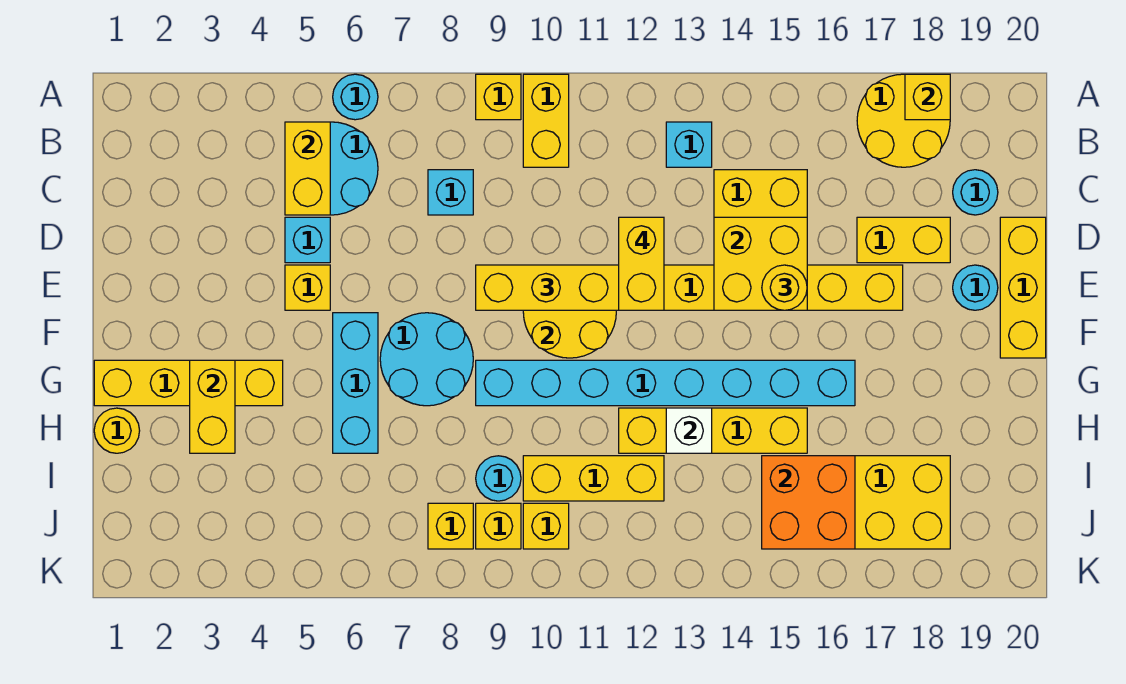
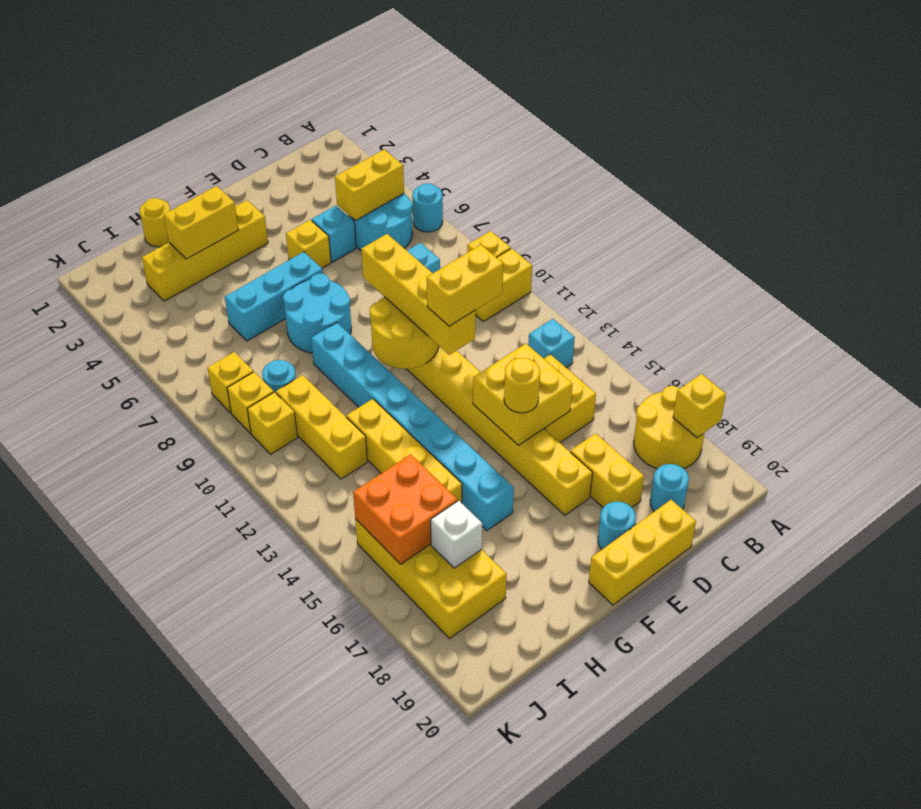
yellow brick G1:G4 level 1 -> yellow brick F3:I3 level 1
white brick H13 level 2 -> white brick I17 level 2

